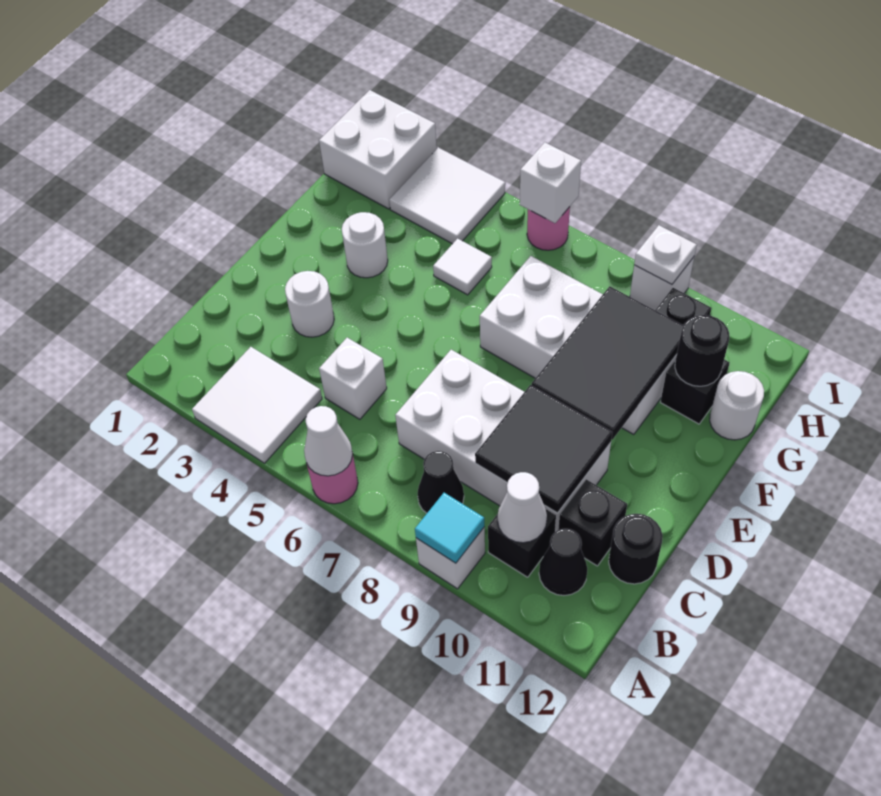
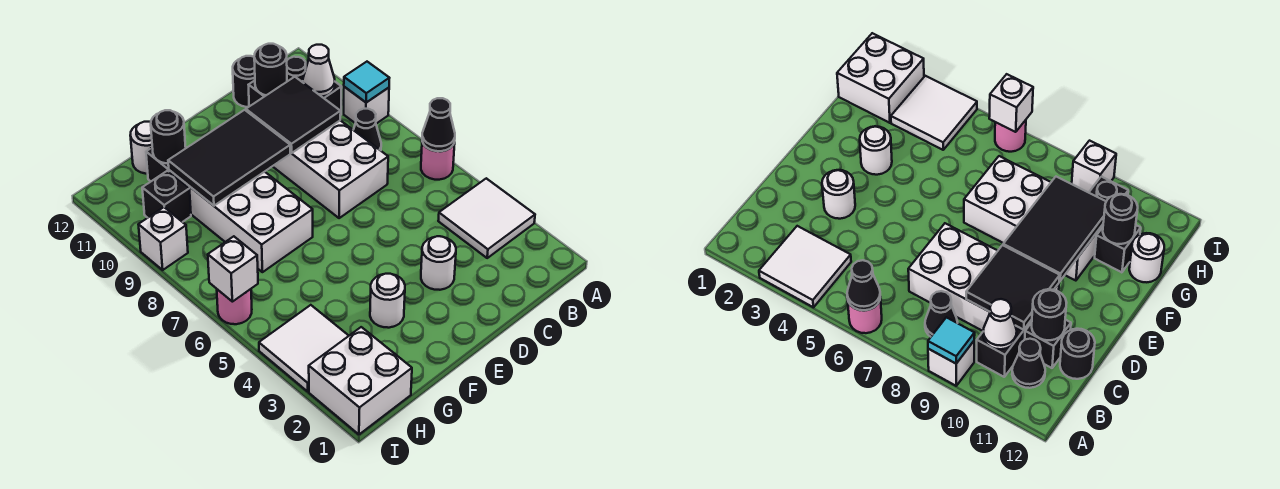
white cone A6 level 2 -> black cone A6 level 2
white brick C5 level 1 -> none
none -> black round brick C11 level 2
white tile G5 level 1 -> none
white plate I9 level 2 -> none

